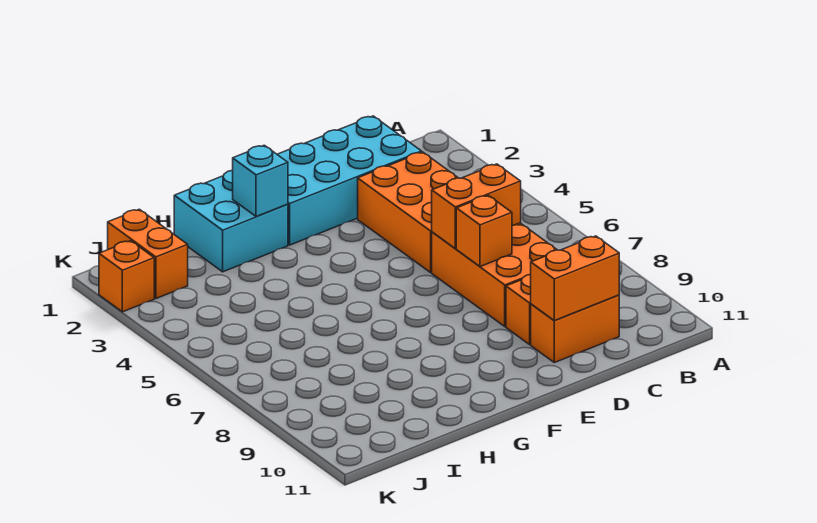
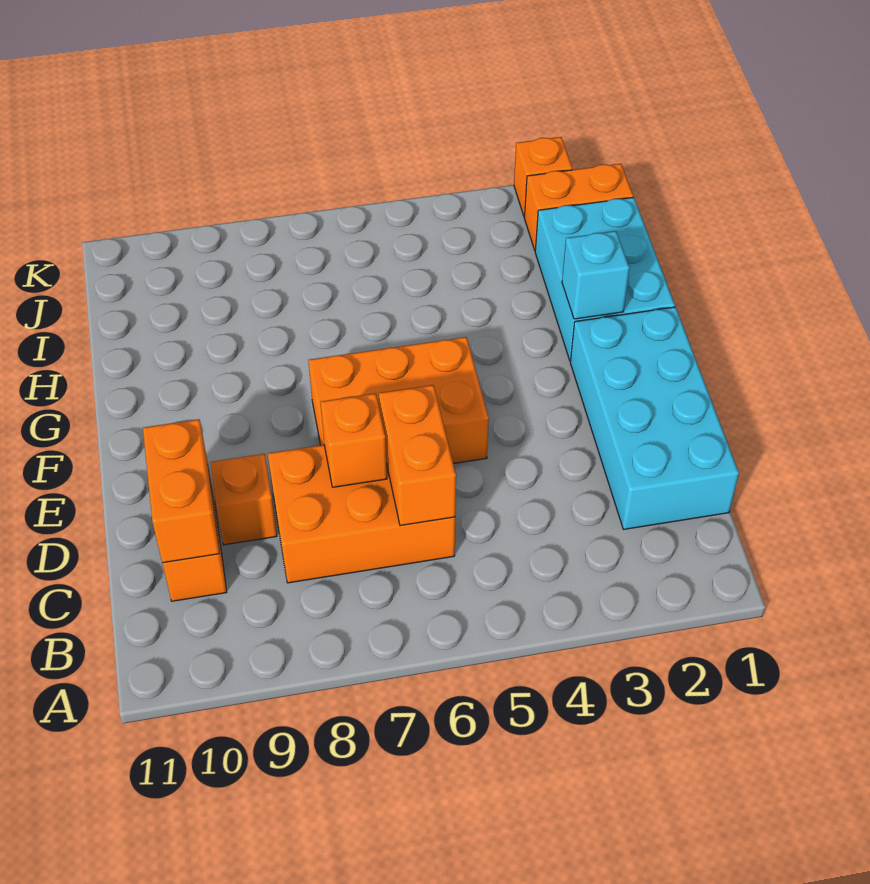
orange brick C3:D5 level 1 -> orange brick E5:F7 level 1
cyan brick G1:H2 level 1 -> cyan brick G1:I2 level 1

